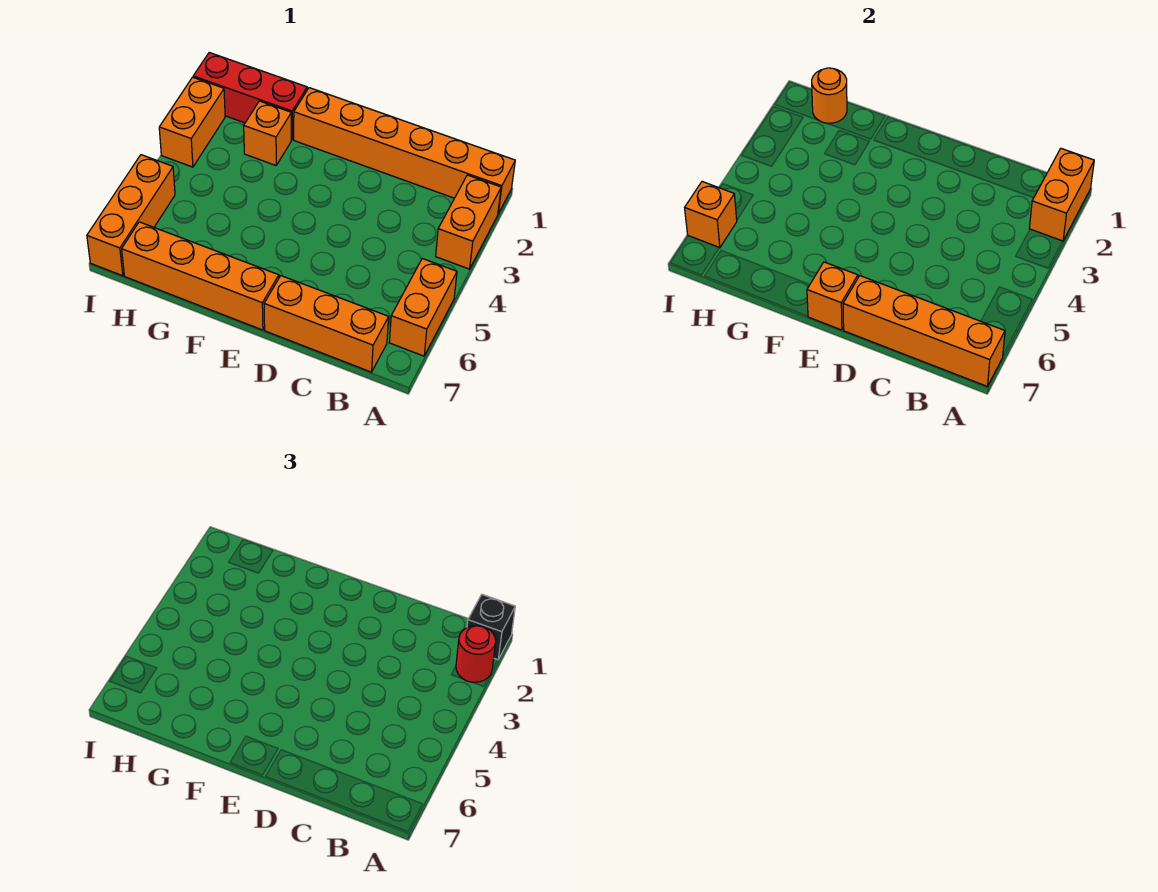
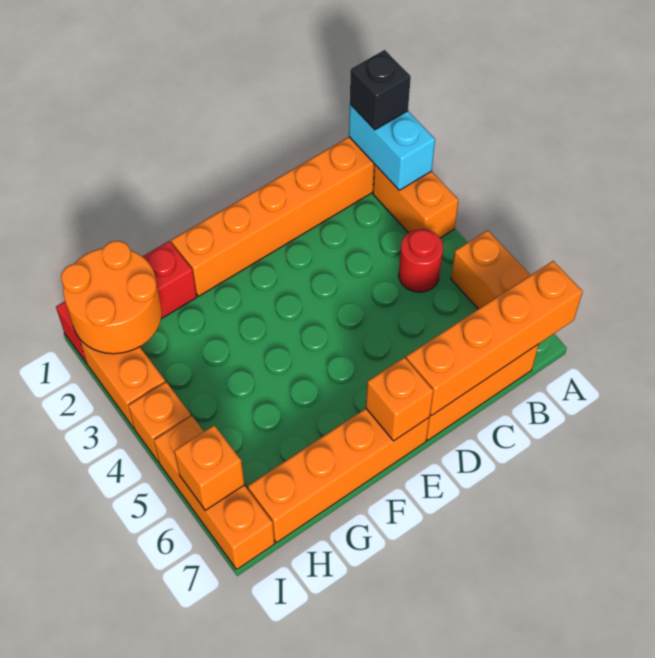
orange brick A1:A2 level 2 -> cyan brick A1:A2 level 2
red round brick A2 level 3 -> red round brick B4 level 1
orange brick G2 level 1 -> orange brick I4 level 1
orange round brick H1 level 2 -> orange round brick H1:I2 level 2

